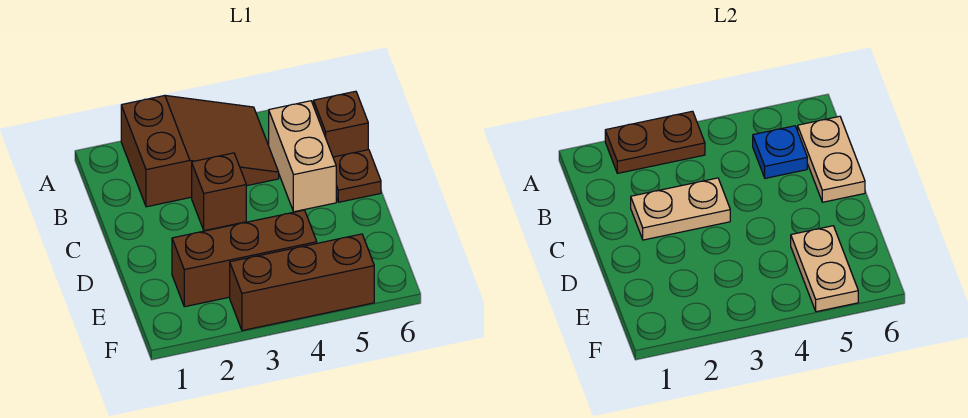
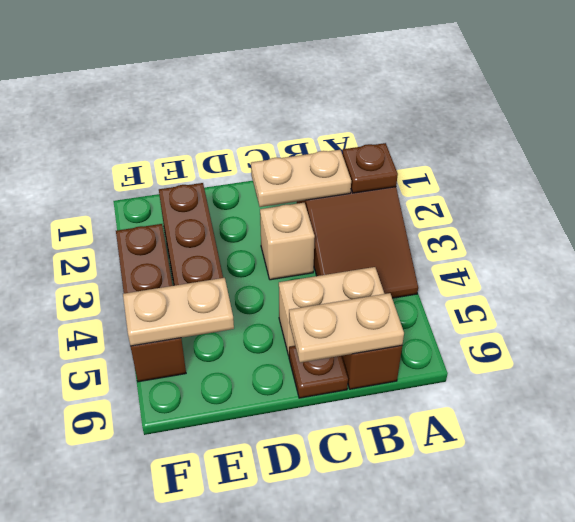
brown plate A2:A3 level 2 -> brown plate A2 level 2
blue plate B5 level 2 -> none
tan plate C2:C3 level 2 -> tan plate B2:C2 level 2
brown brick C3 level 1 -> tan brick C3 level 1

